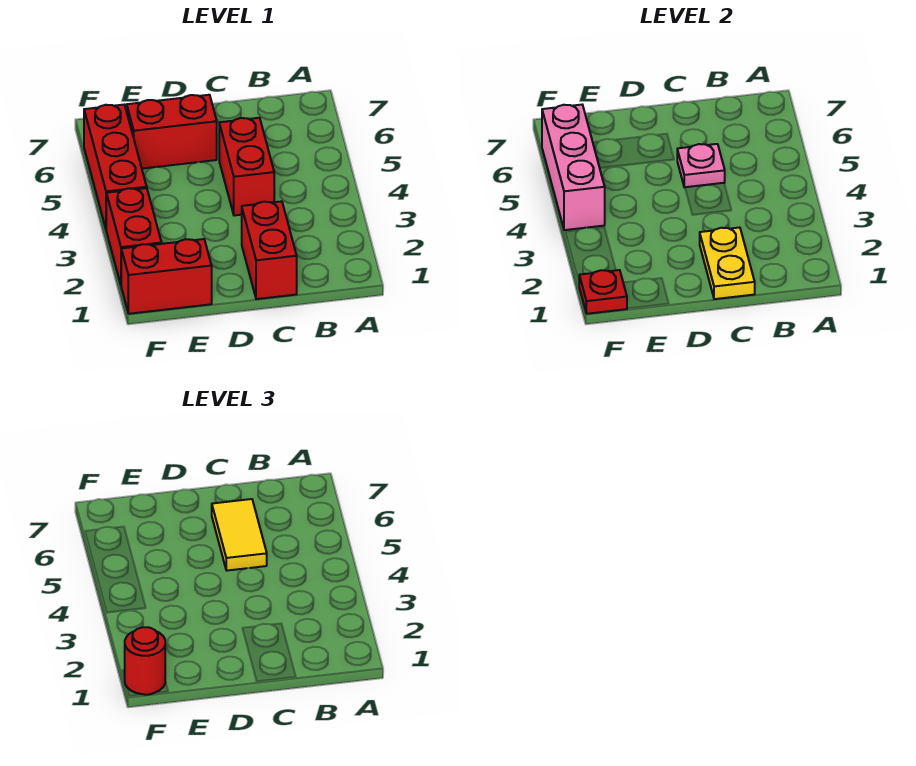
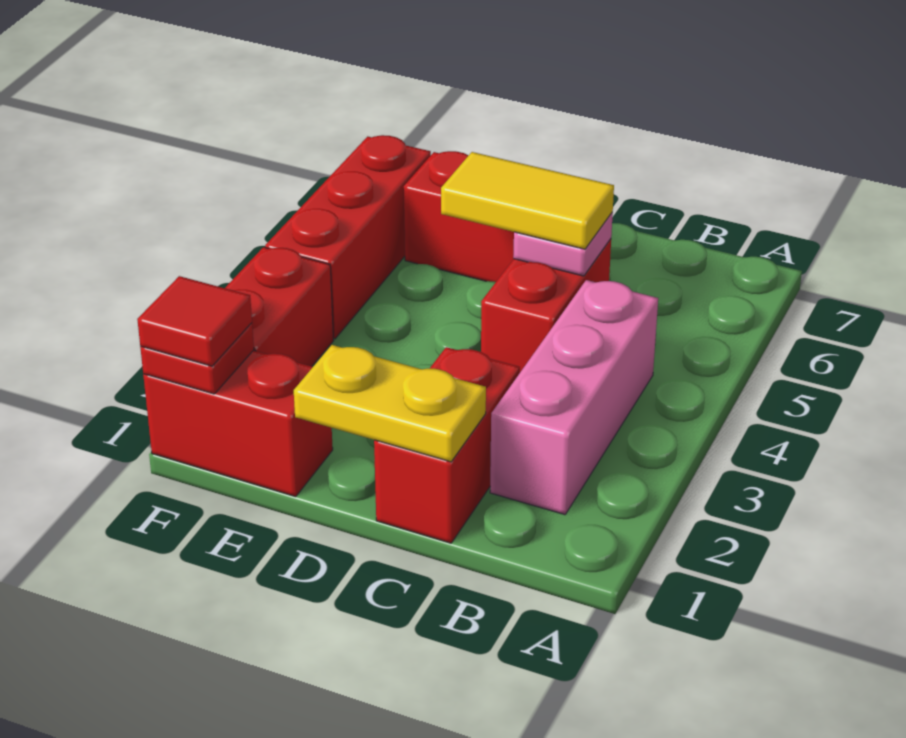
yellow plate C1:C2 level 2 -> yellow plate C1:D1 level 2
yellow tile C5:C6 level 3 -> yellow tile C5:D5 level 3
red round brick F1 level 3 -> red tile F1 level 3
pink brick F4:F6 level 2 -> pink brick B2:B4 level 1

